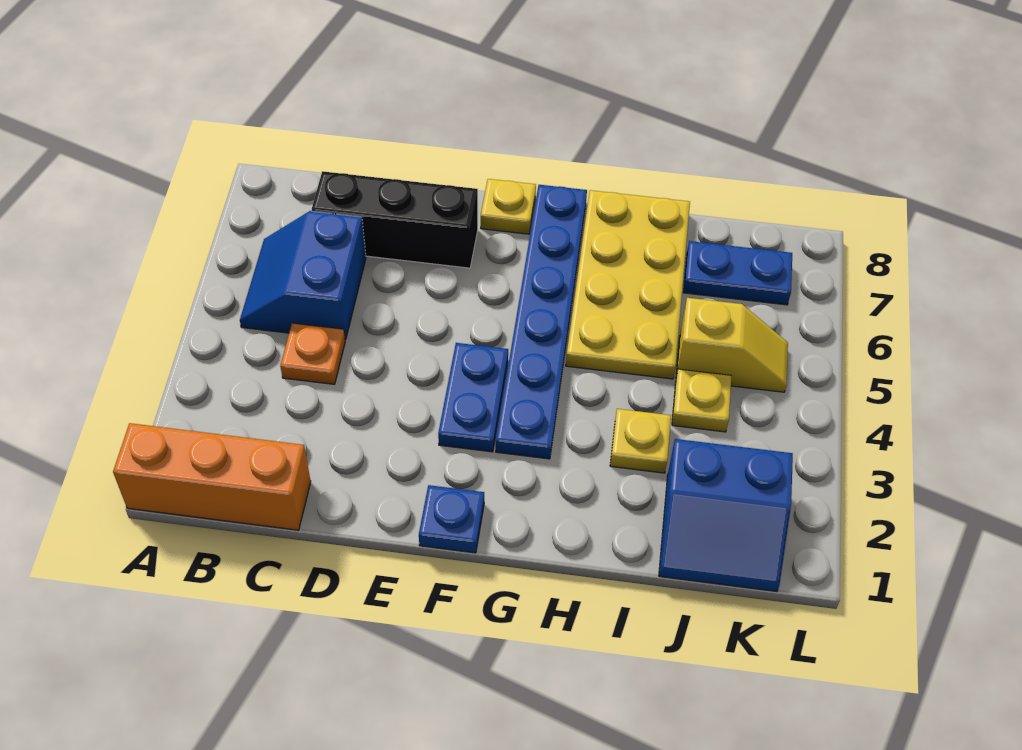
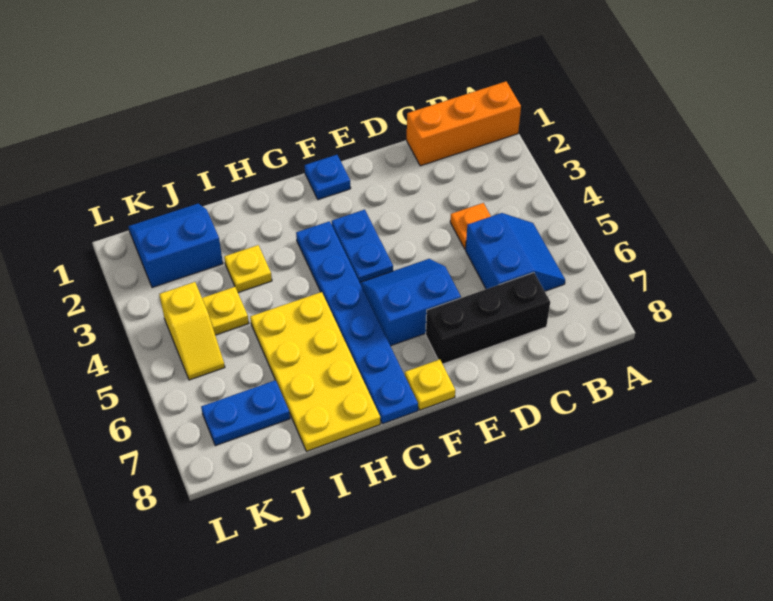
none -> blue slope E5:F6 level 1 top 6
yellow slope J5:K5 level 1 top J -> yellow slope K4:K5 level 1 top 4

